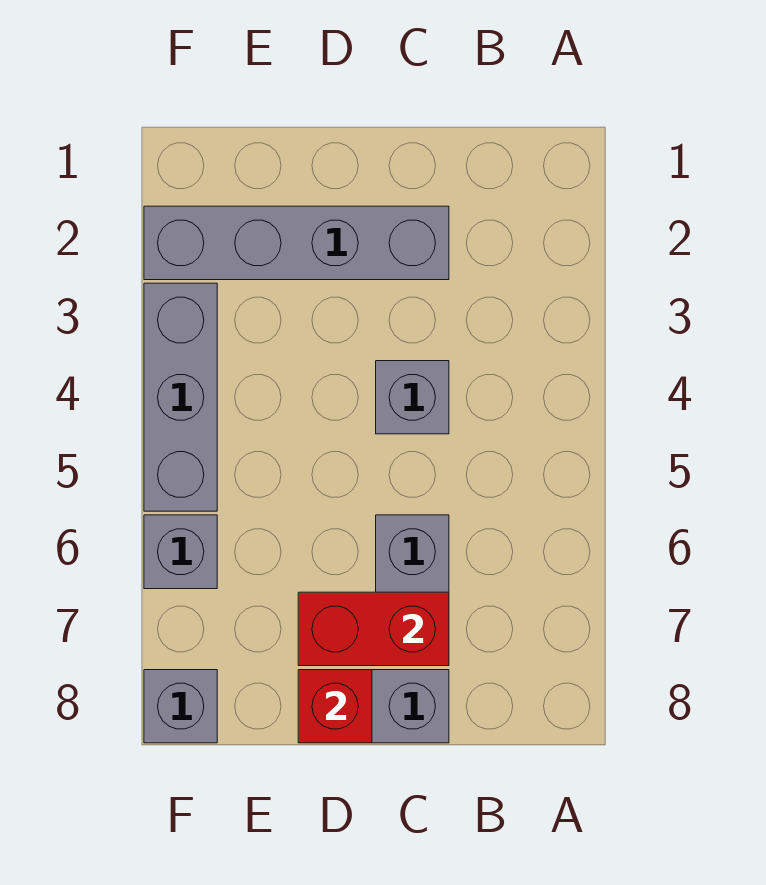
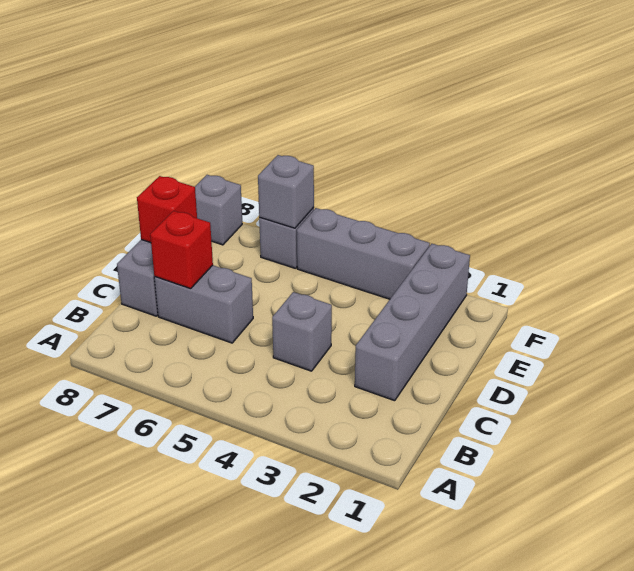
red brick C7:D7 level 2 -> red brick C7 level 2
none -> grey brick F6 level 2

